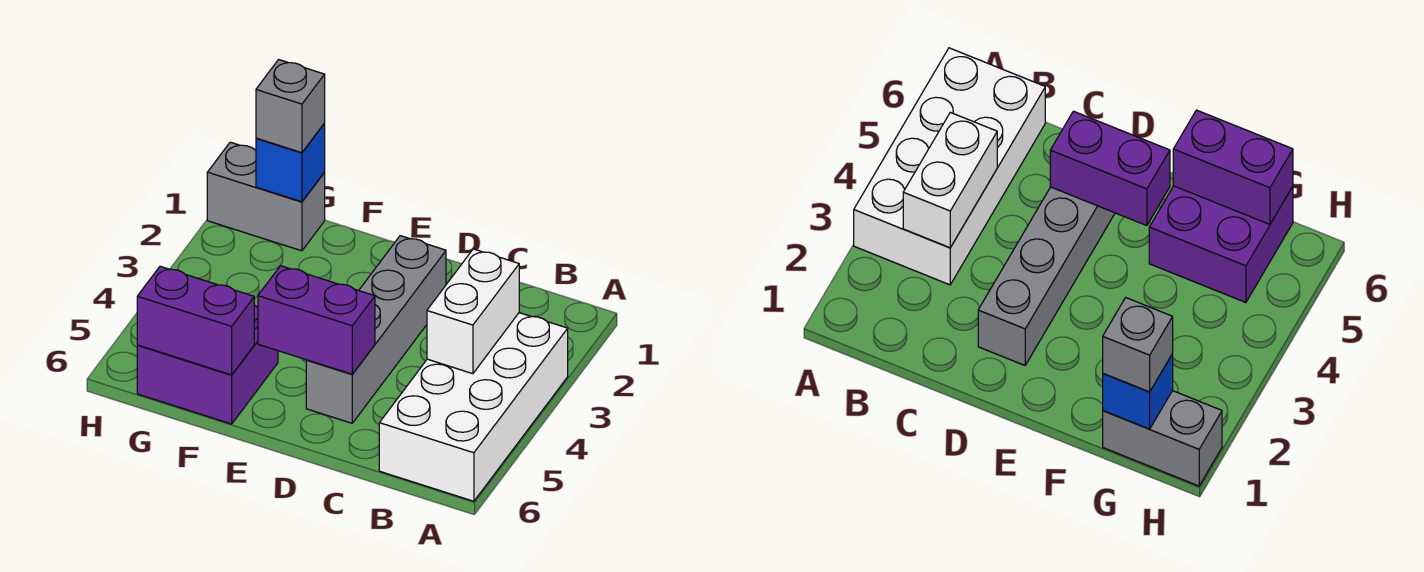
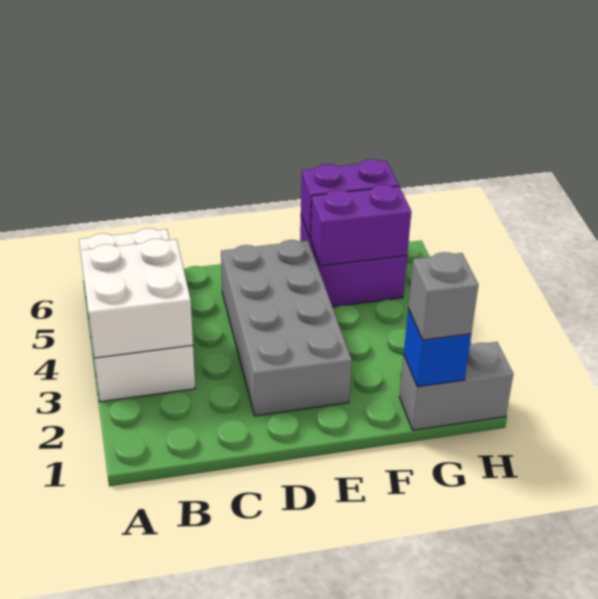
white brick B3:B4 level 2 -> white brick A3:B4 level 2
grey brick D2:D5 level 1 -> grey brick D2:E5 level 1
purple brick D5:E5 level 2 -> purple brick F5:G5 level 2

